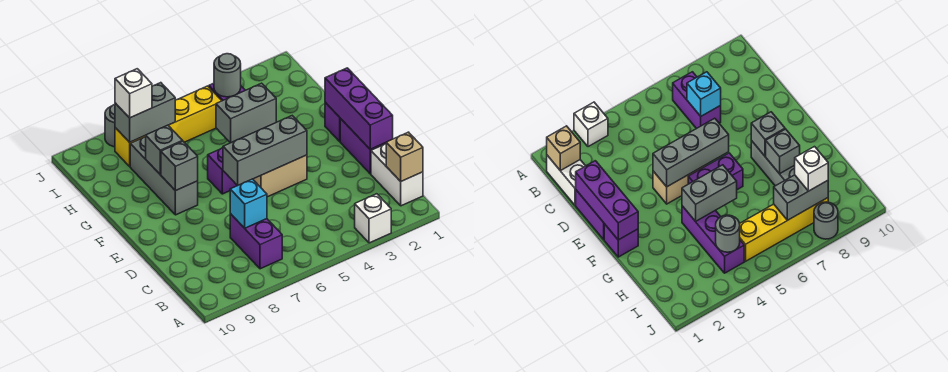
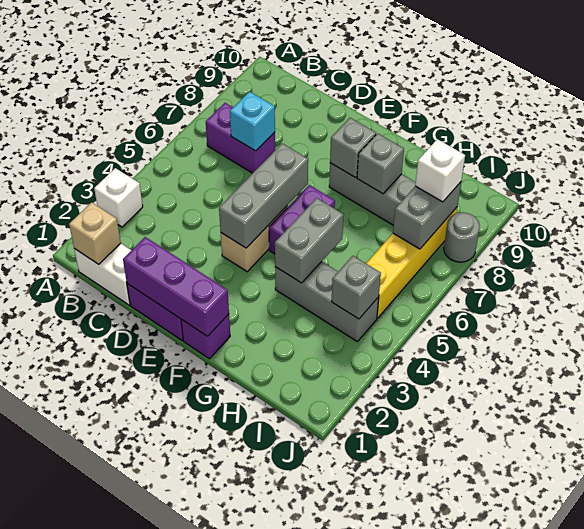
purple brick G4:I4 level 1 -> grey brick G4:I4 level 1
grey round brick I4 level 2 -> grey brick I4 level 2

